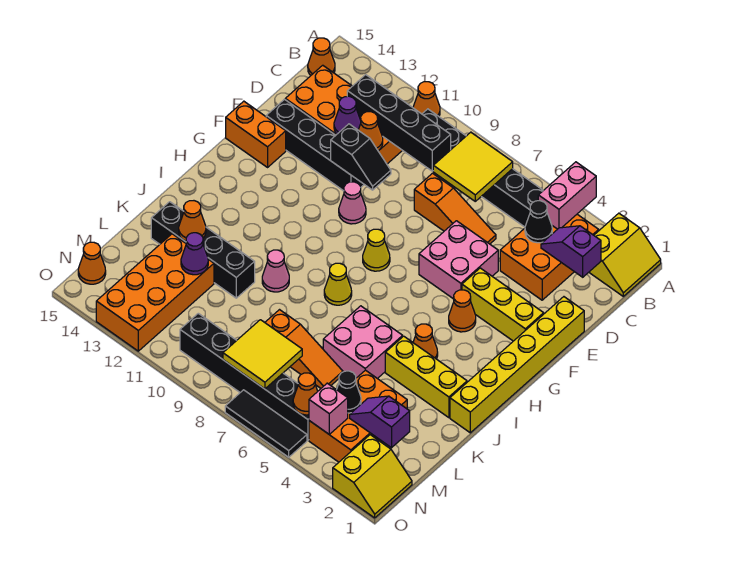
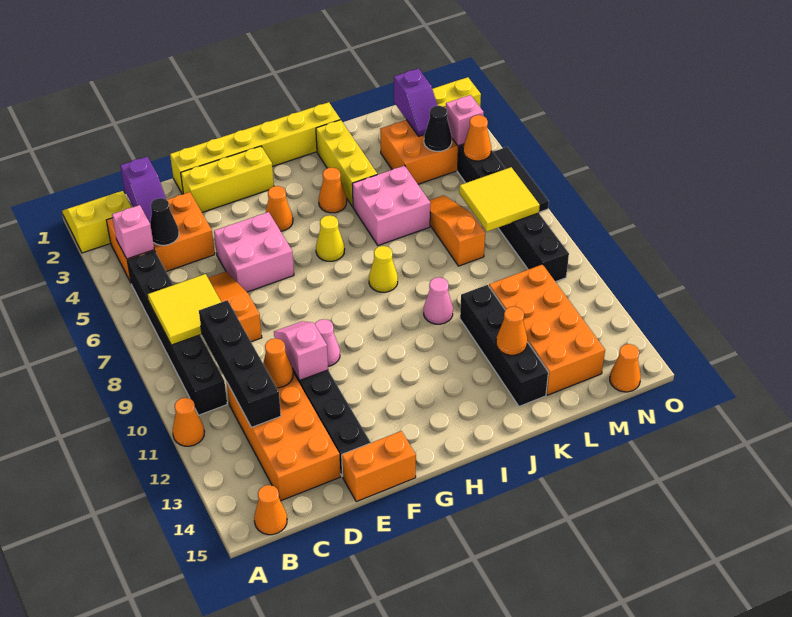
pink brick A4:B4 level 2 -> pink brick B4 level 2
purple cone D12 level 2 -> none
black slope E10:E11 level 2 top 11 -> pink slope E10:E11 level 2 top 11
yellow brick F2:F4 level 1 -> yellow brick E2:G2 level 1
orange brick F14:F15 level 1 -> orange brick E15:F15 level 1
yellow cone G8 level 1 -> yellow cone H6 level 1
orange brick L12:O13 level 1 -> orange brick L11:M14 level 1
purple cone L12 level 2 -> none

